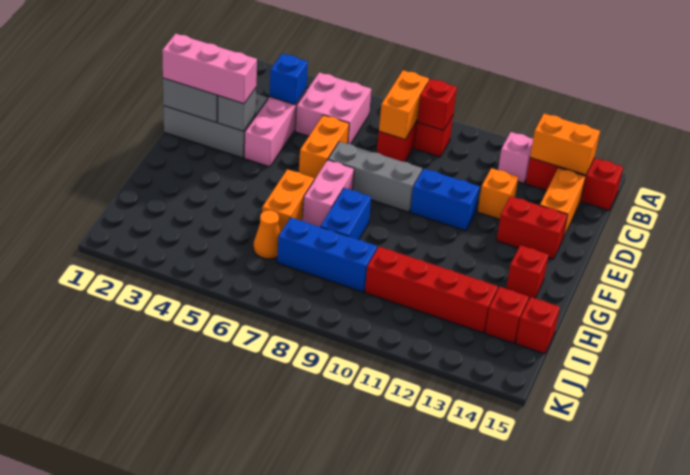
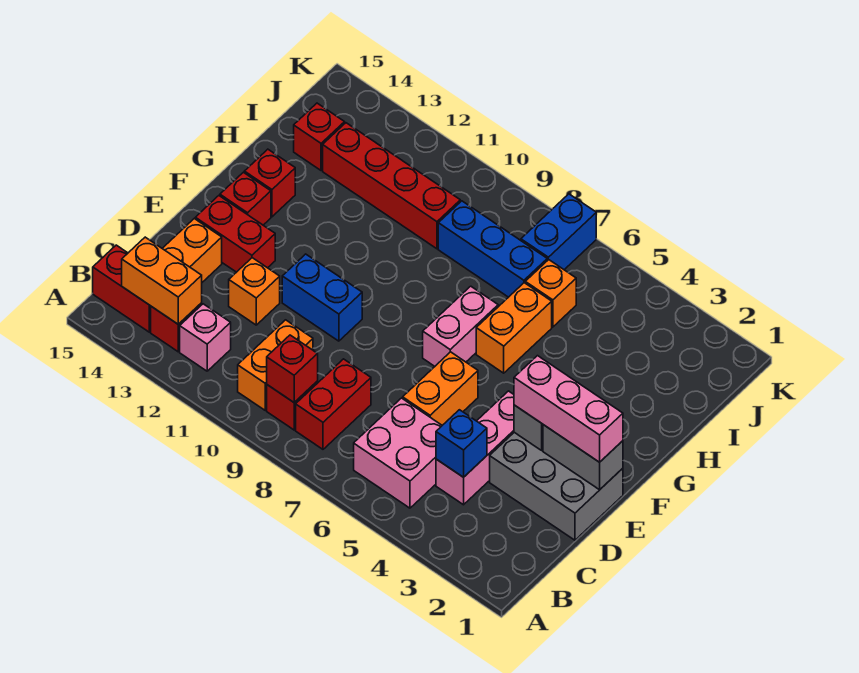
orange brick B8:C8 level 2 -> orange brick B10:C10 level 1
grey brick E7:E9 level 1 -> none
blue brick G8:H8 level 1 -> blue brick J7:K7 level 1
orange cone I6 level 1 -> orange brick I6 level 1
red brick I15 level 1 -> red brick F14 level 1

